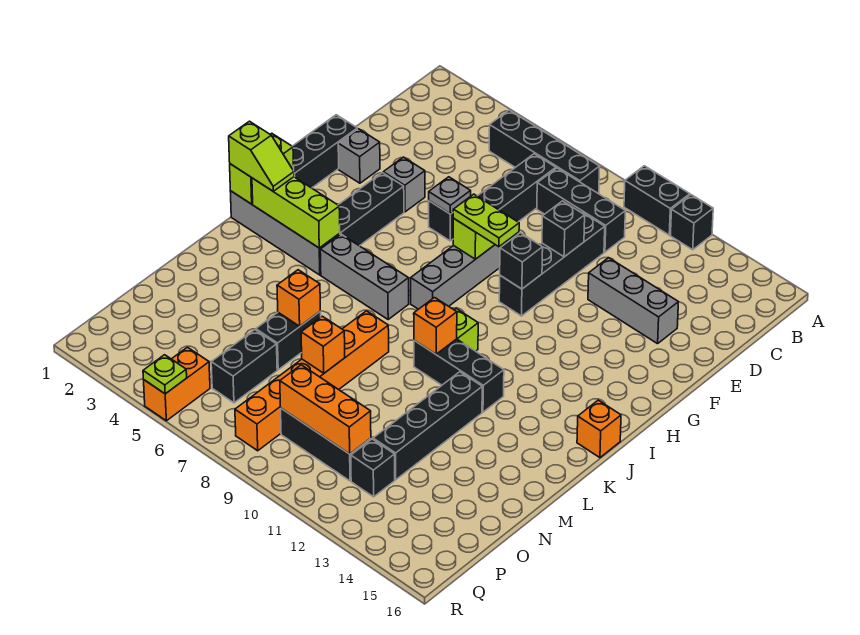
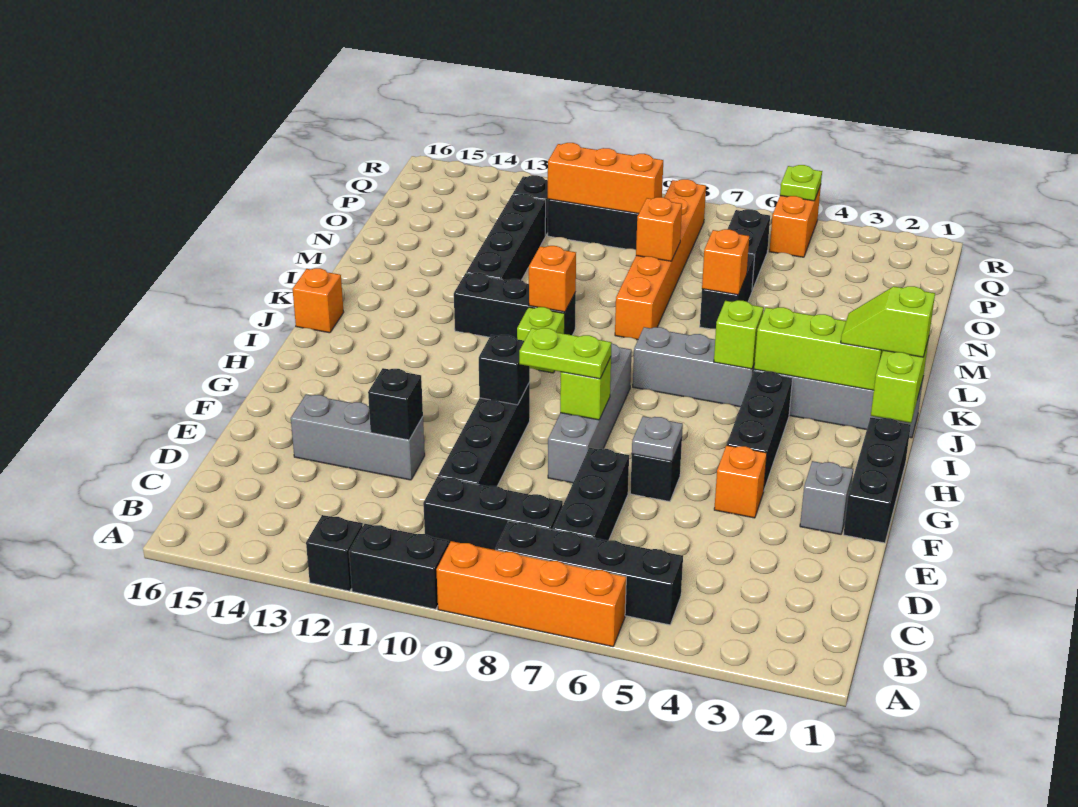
none -> orange brick A6:A9 level 1
black brick E10 level 2 -> black brick E12 level 2
grey brick F4 level 1 -> orange brick F4 level 1
none -> lime brick J5 level 2

